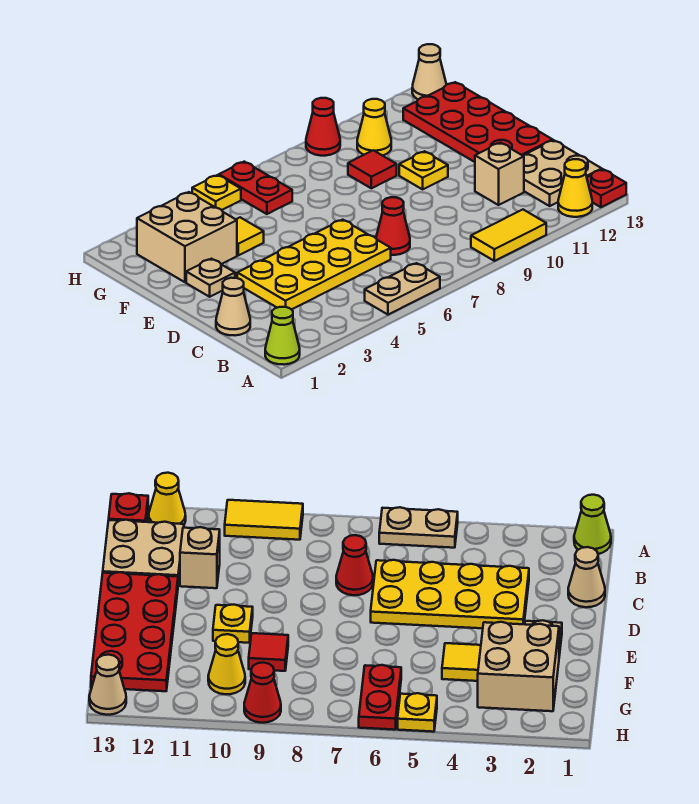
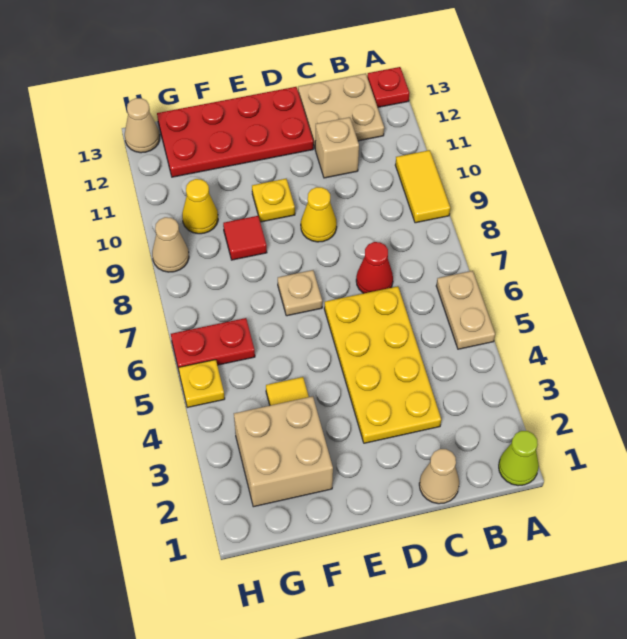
yellow cone A12 level 1 -> yellow cone D9 level 1
tan plate E2 level 1 -> tan plate E7 level 1
red cone H9 level 1 -> tan cone H9 level 1

